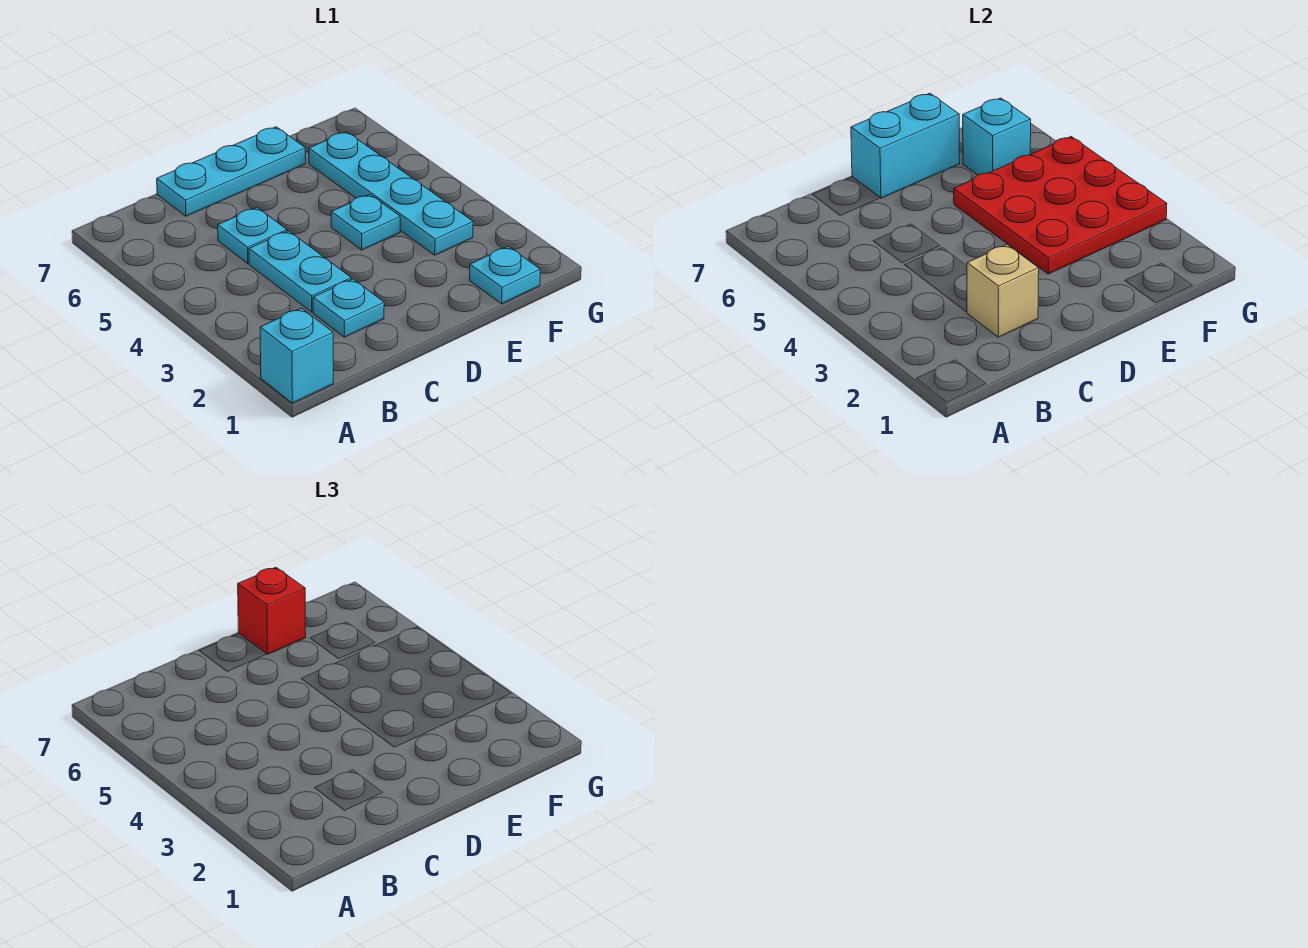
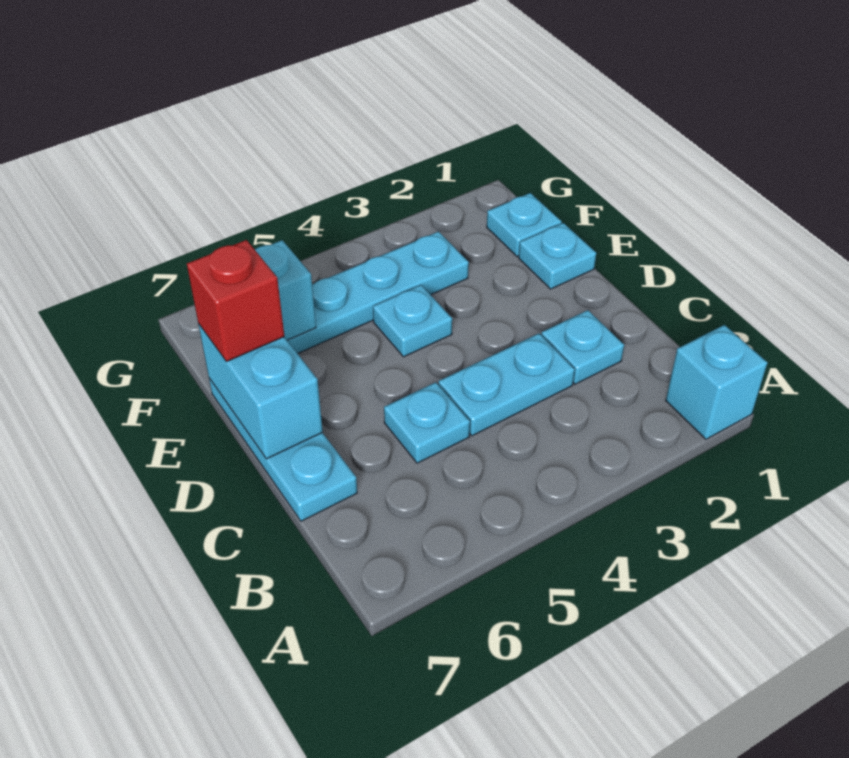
tan brick C2 level 2 -> none
none -> cyan plate E1 level 1
red plate E3:G5 level 2 -> none

